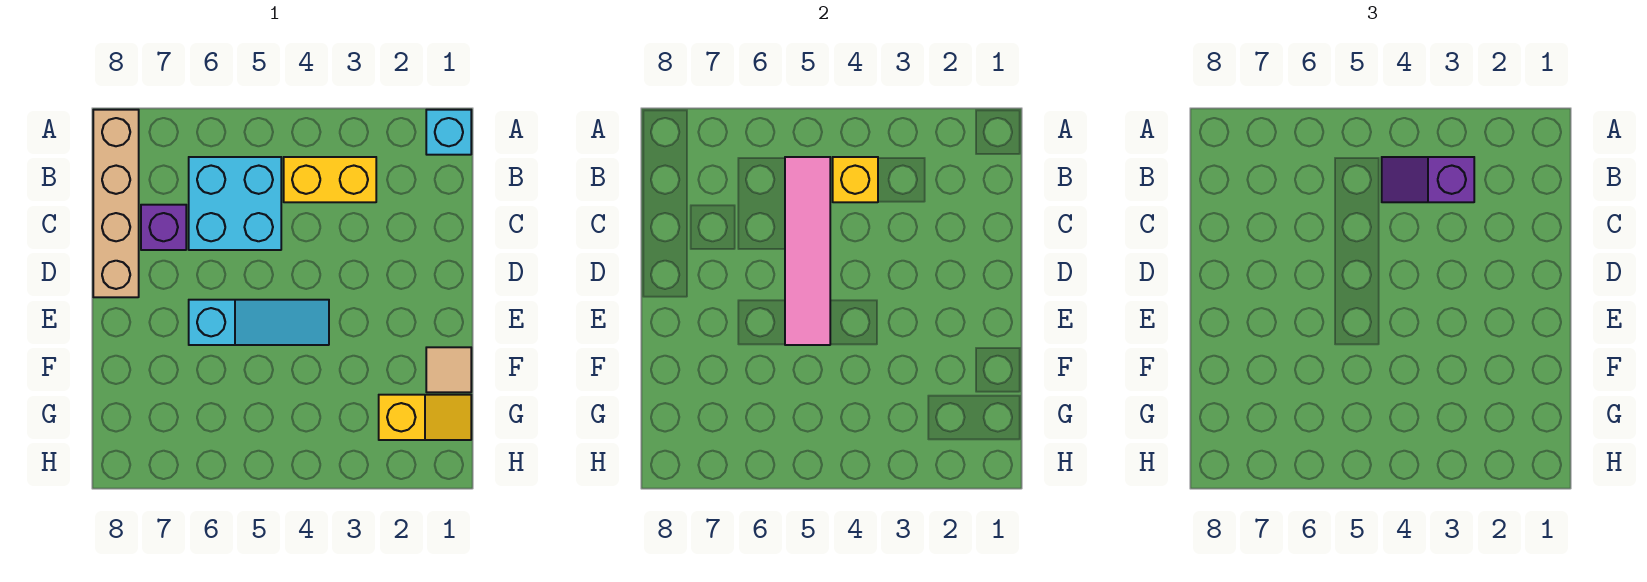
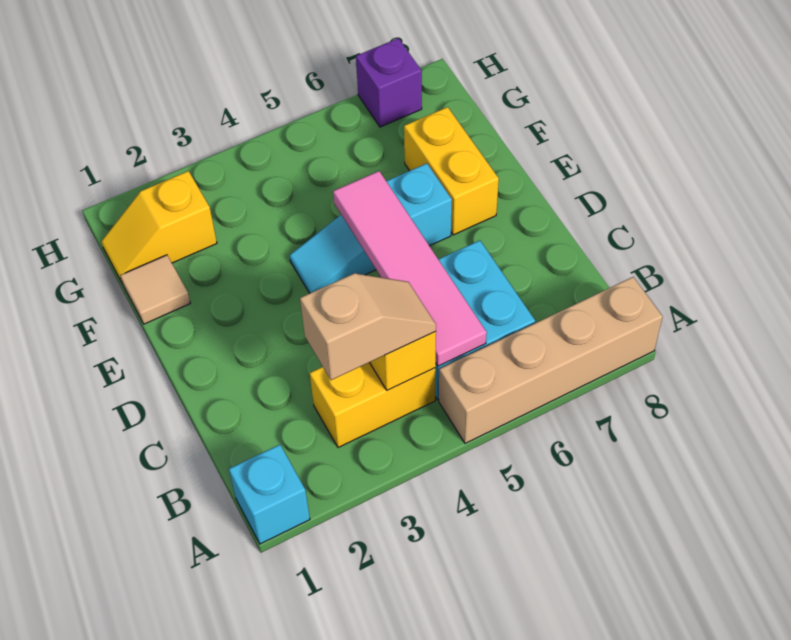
tan brick A8:D8 level 1 -> tan brick A5:A8 level 1
purple slope B3:B4 level 3 top 3 -> tan slope B3:B4 level 3 top 3
purple brick C7 level 1 -> purple brick H7 level 1
none -> yellow brick E7:F7 level 1

